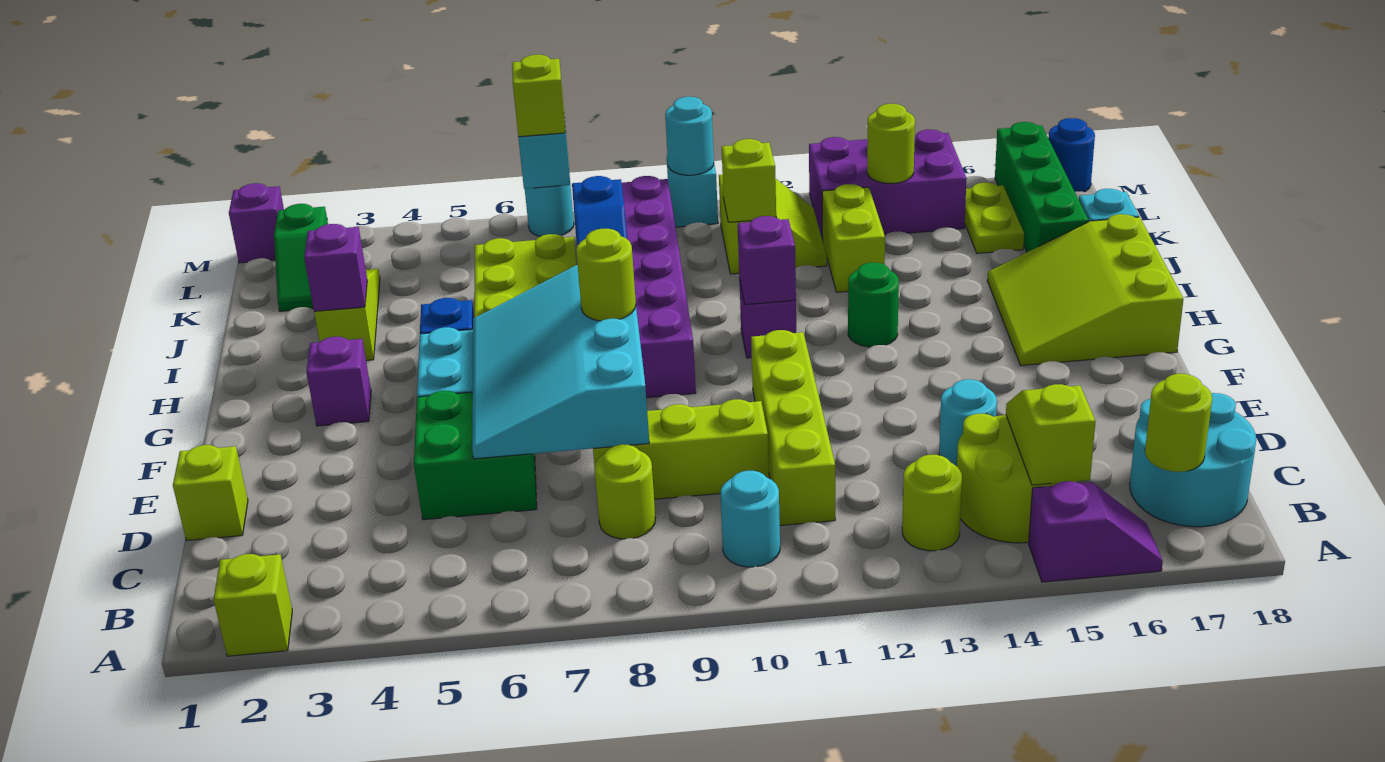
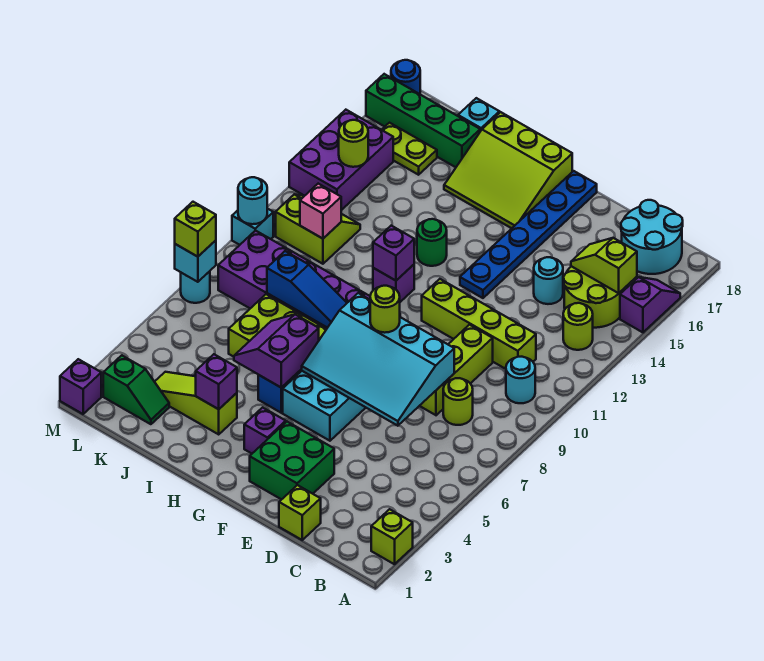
lime round brick B17 level 2 -> none
green brick D5:E6 level 1 -> green brick E2:F3 level 1
none -> blue plate F13:F18 level 1
none -> purple slope H5:I6 level 2 top H
lime brick J13:K13 level 1 -> none
lime brick K11 level 2 -> pink brick K11 level 2

